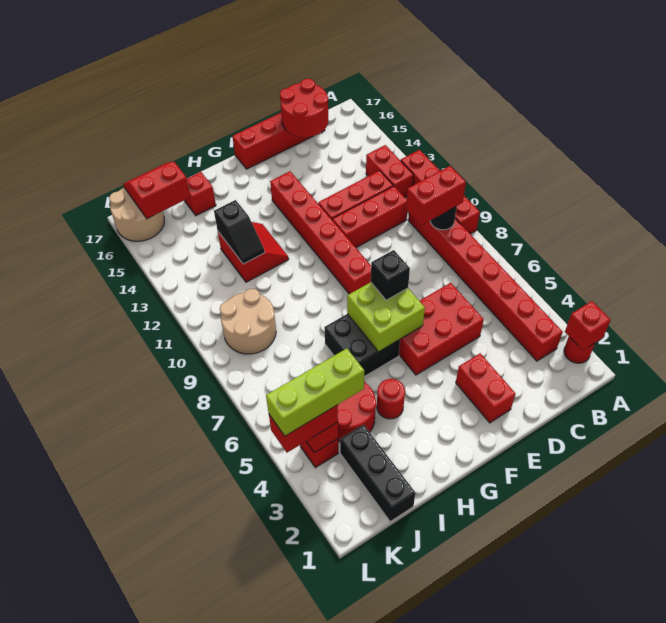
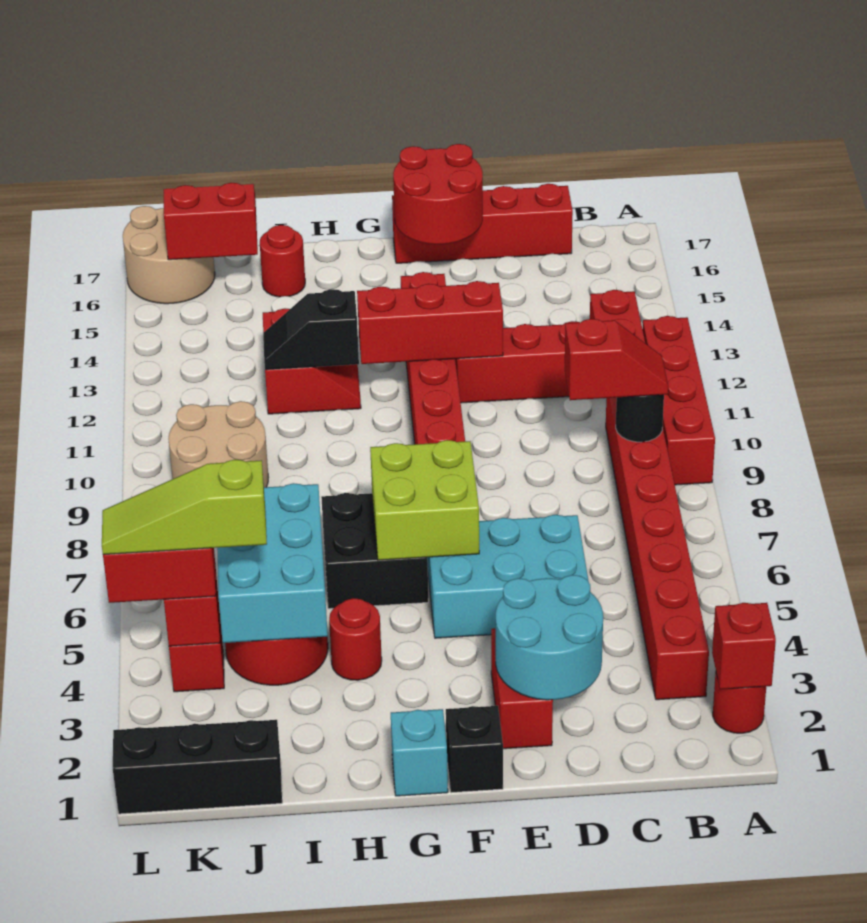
red brick B9:C9 level 3 -> red slope B9:C9 level 3 top C
red brick C11:E11 level 1 -> red brick E12:G12 level 2
red round brick C16:D17 level 2 -> red round brick E16:F17 level 2
none -> cyan round brick D2:E3 level 2
red brick D5:F6 level 1 -> cyan brick D5:F6 level 1
black brick F7 level 3 -> black brick F1 level 1
none -> cyan brick G1 level 1
none -> cyan brick I4:J6 level 2
black slope I12:I13 level 2 top 13 -> black slope H12:I12 level 2 top H
red brick I16 level 1 -> red round brick I16 level 1
black brick J1:J3 level 1 -> black brick J1:L1 level 1
lime brick J4:L4 level 4 -> lime slope J4:L4 level 4 top J

